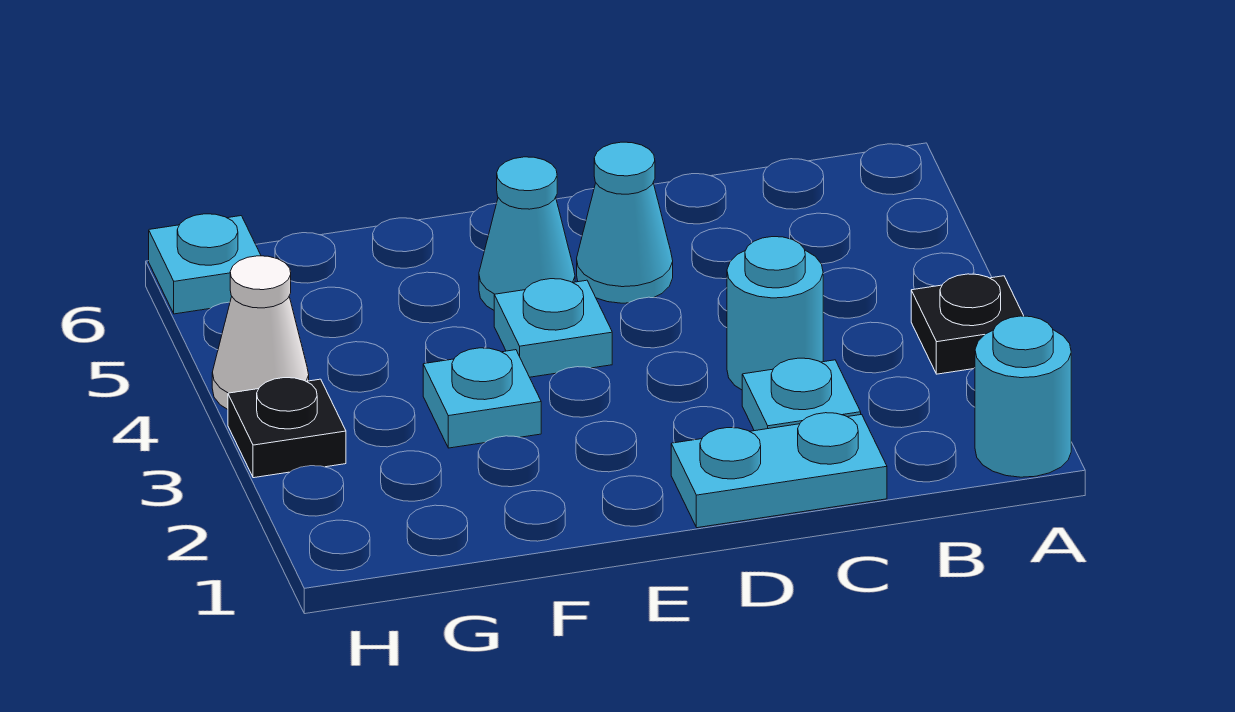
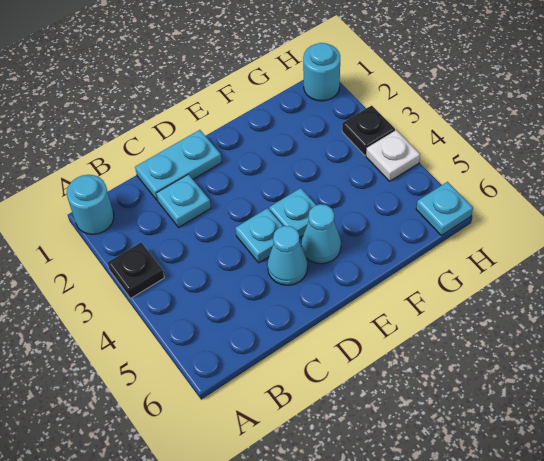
cyan round brick C3 level 1 -> cyan round brick H1 level 1
cyan plate F3 level 1 -> cyan plate D4 level 1
white cone H4 level 1 -> white plate H4 level 1

